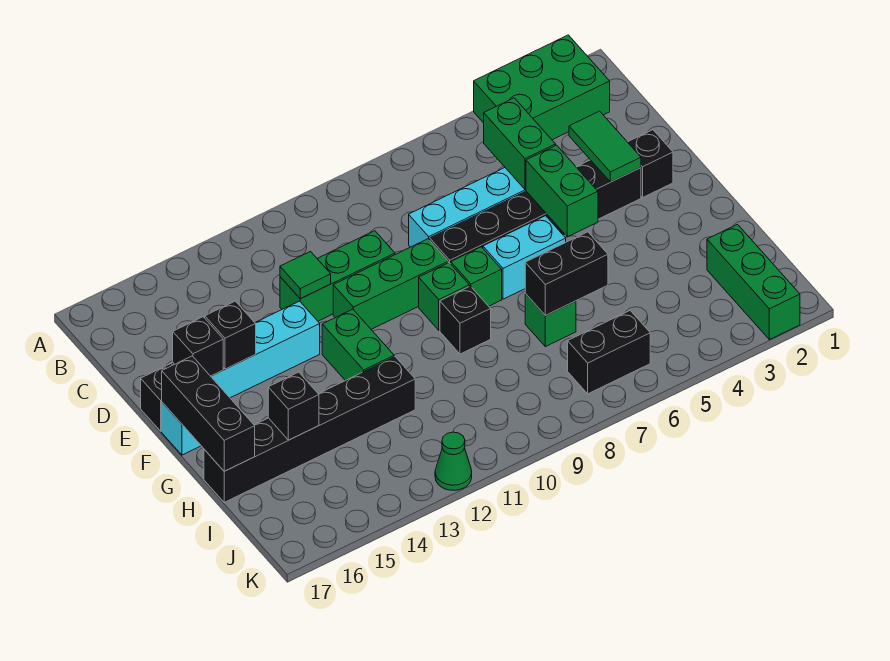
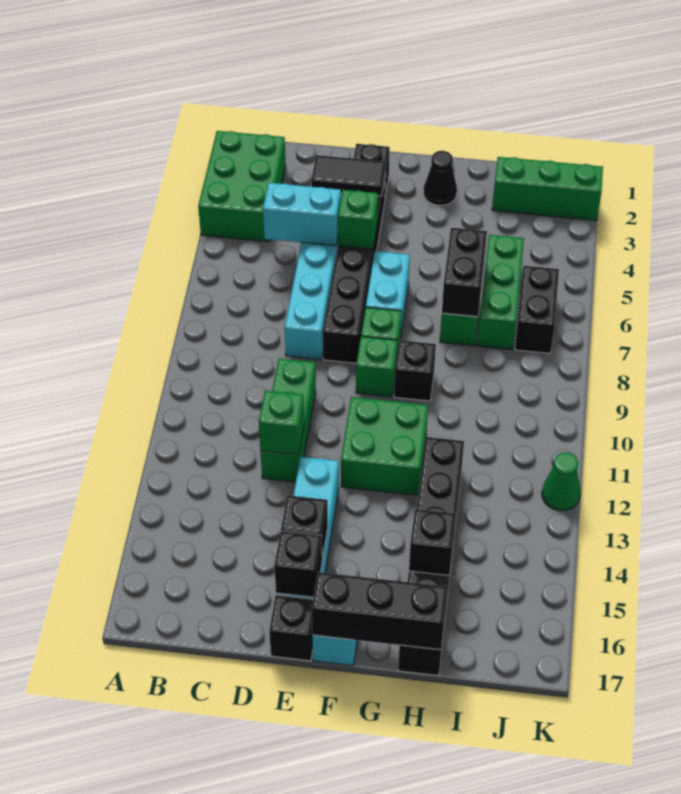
green brick C5:D5 level 2 -> cyan brick C5:D5 level 2
green tile D3:E3 level 2 -> black tile D3:E3 level 2
green tile D12 level 2 -> green brick D12 level 2
green brick E5:F5 level 2 -> green brick E5 level 2
green brick E9:E11 level 1 -> green brick I5:I7 level 1
green brick F12:G12 level 1 -> green brick F11:G12 level 1
none -> black cone G2 level 1

